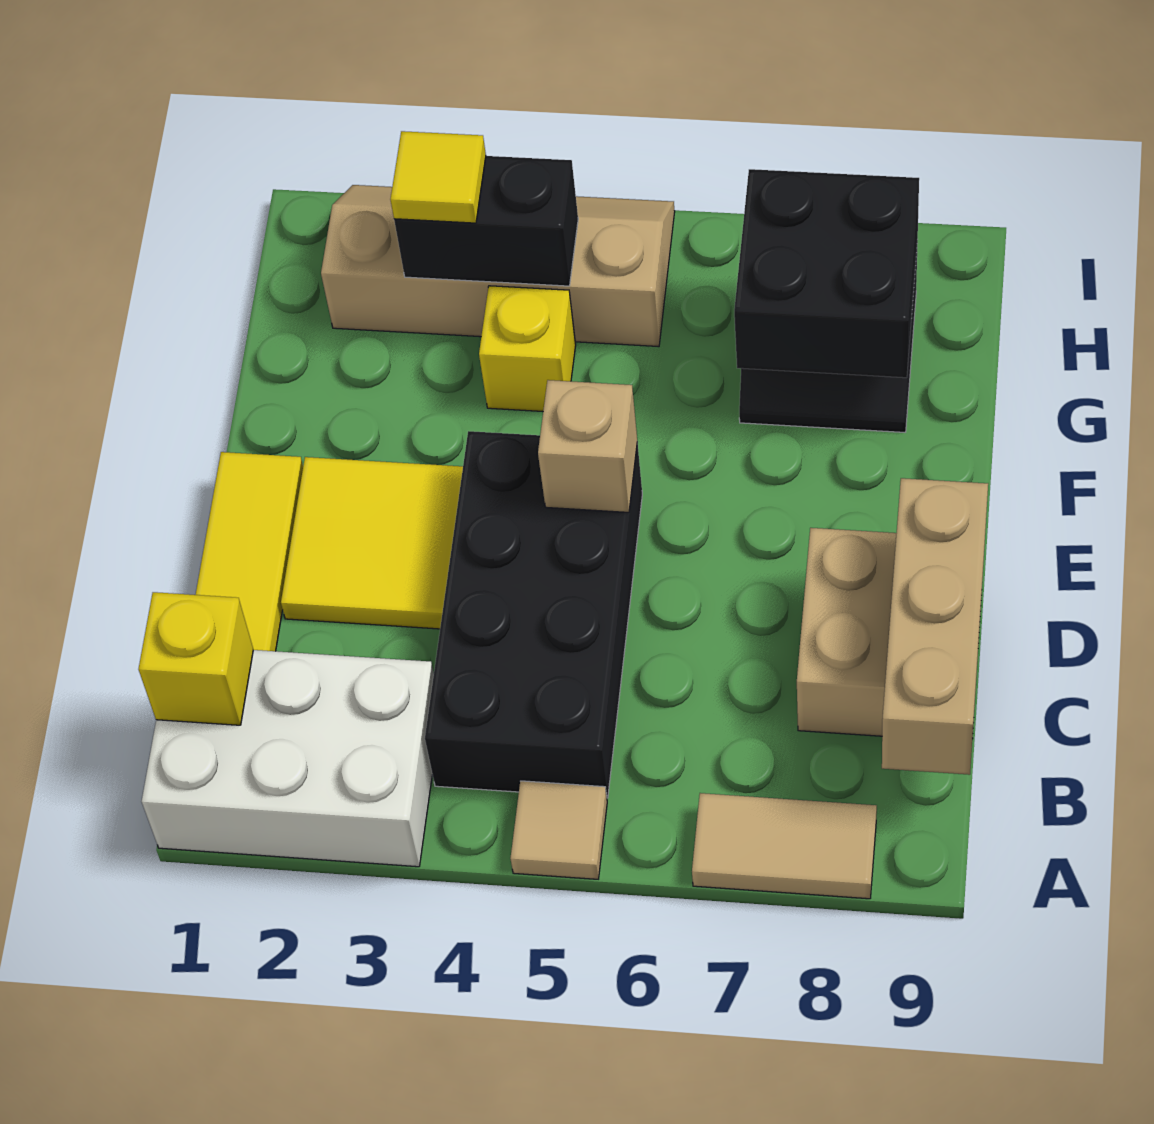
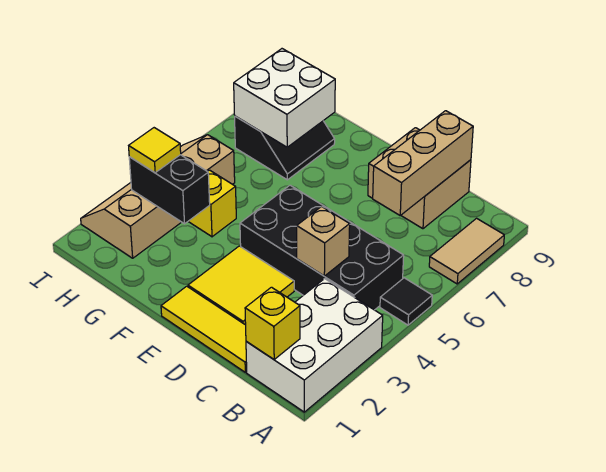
tan tile A5 level 1 -> black tile A5 level 1
tan brick B9:D9 level 2 -> tan brick C7:C9 level 2
tan brick E5 level 2 -> tan brick C4 level 2
black brick G7:H8 level 2 -> white brick G7:H8 level 2
black brick H3:H4 level 2 -> black brick G3:H3 level 2

